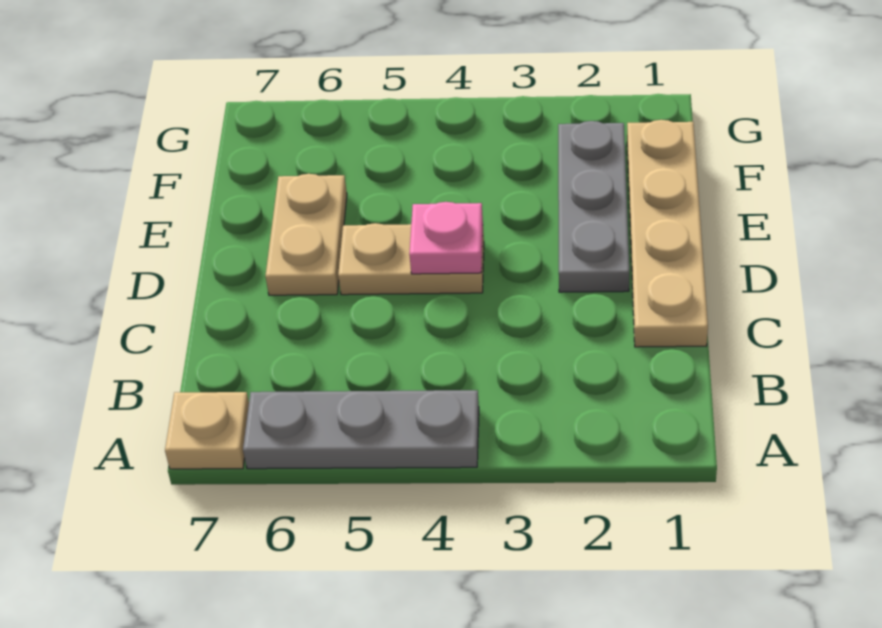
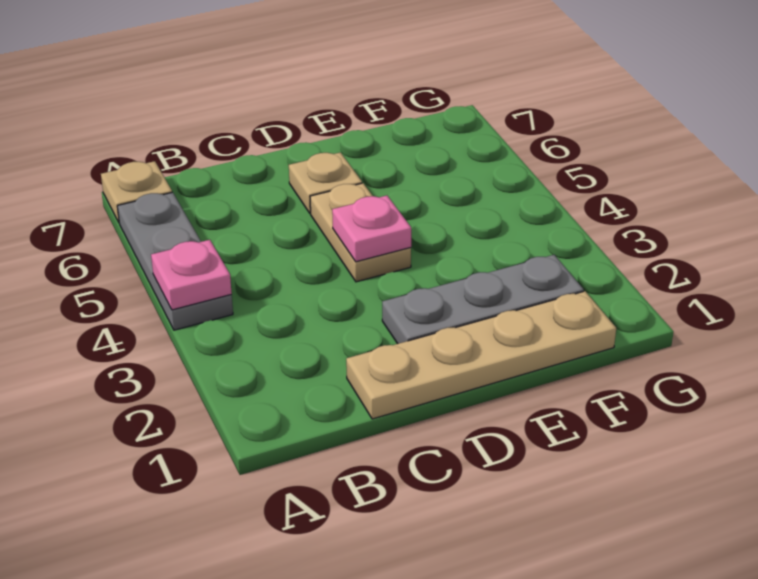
none -> pink plate A4 level 2
tan plate D6:E6 level 1 -> tan plate D6 level 1

